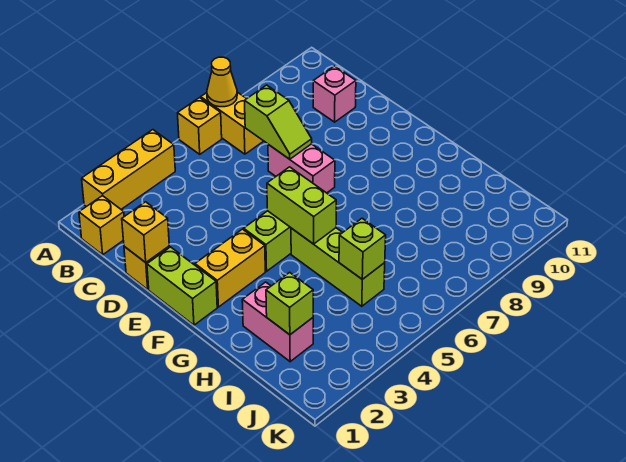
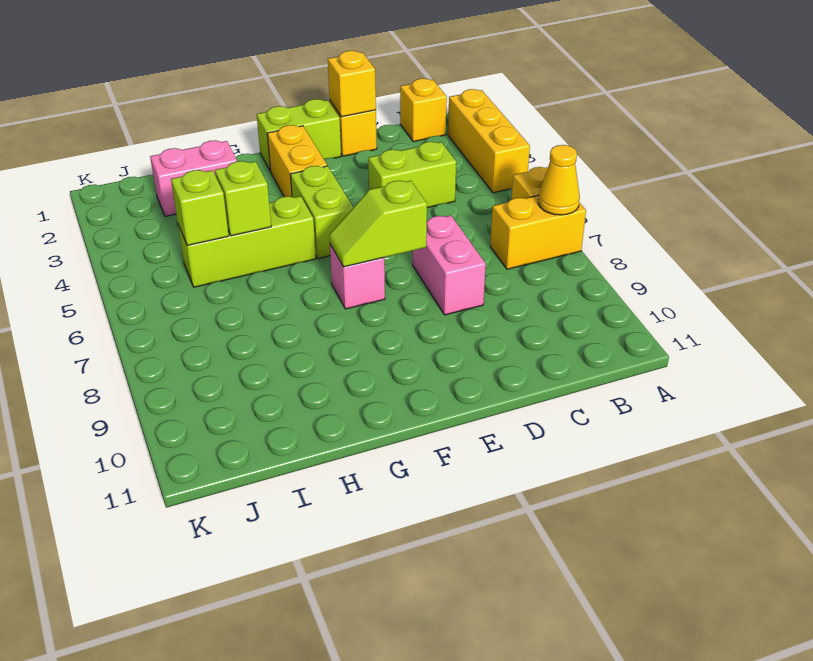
lime slope C7:D7 level 2 top C -> lime slope E7:F7 level 2 top E
pink brick C10 level 1 -> pink brick F7 level 1
pink brick D7:E7 level 1 -> pink brick D7:D8 level 1
lime brick F5:G5 level 2 -> lime brick C4:D4 level 1
lime brick I2 level 2 -> lime brick H5 level 2

